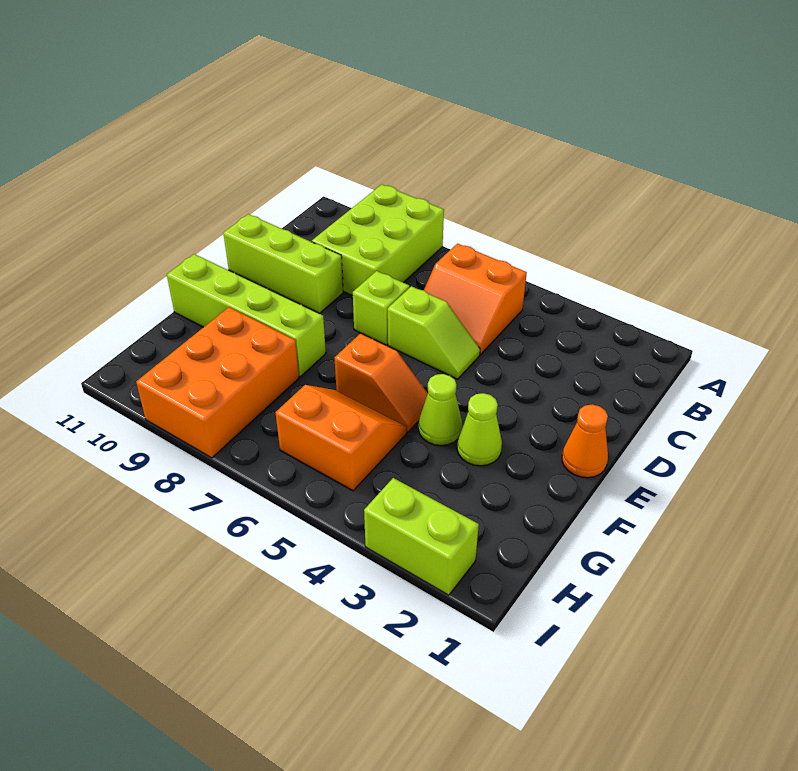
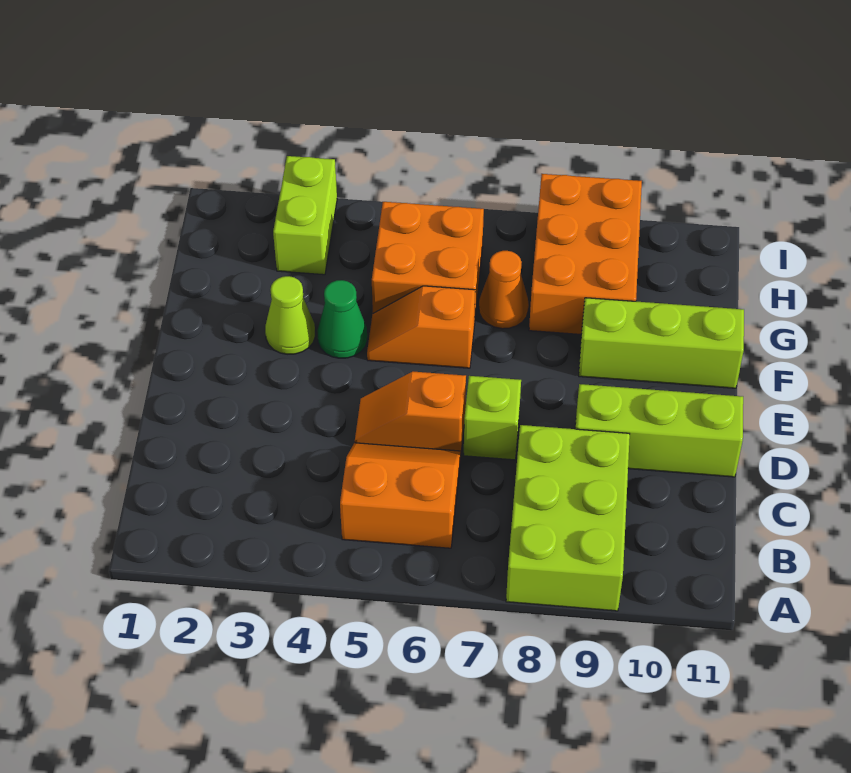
lime slope D5:D6 level 1 top 6 -> orange slope D5:D6 level 1 top 6
orange cone E1 level 1 -> orange cone G7 level 1
lime cone F4 level 1 -> green cone F4 level 1
lime brick F8:F11 level 1 -> lime brick F9:F11 level 1
orange slope G5:H6 level 1 top H -> orange brick G5:H6 level 1
lime brick I2:I3 level 1 -> lime brick H3:I3 level 1

